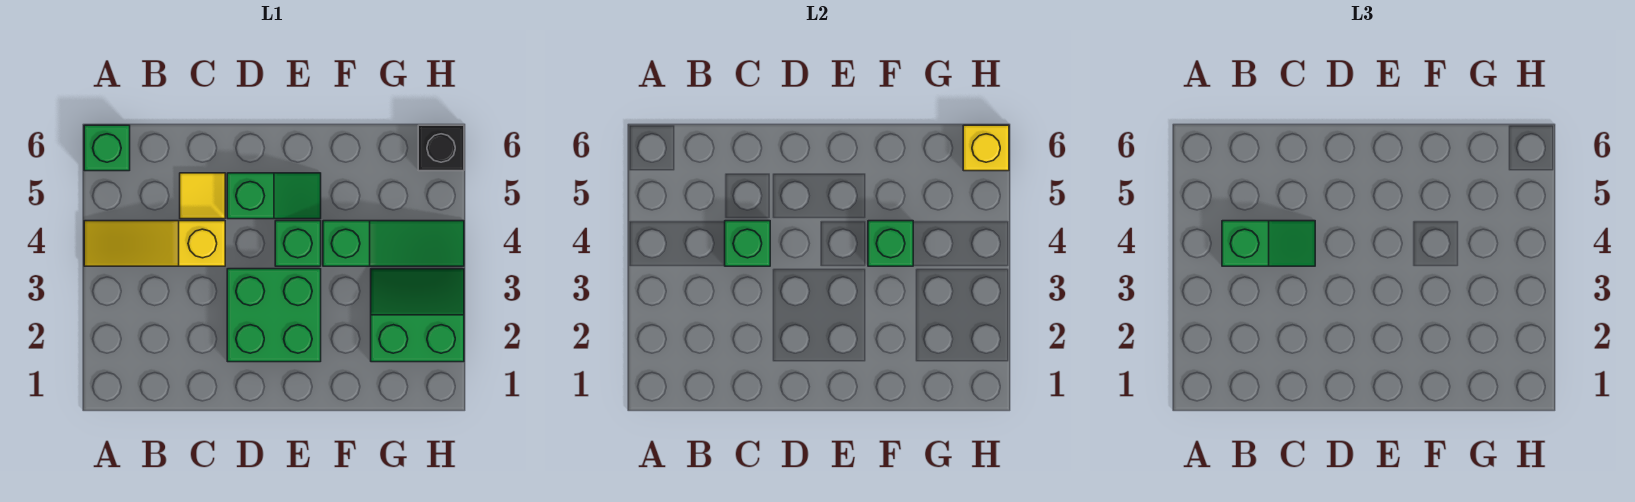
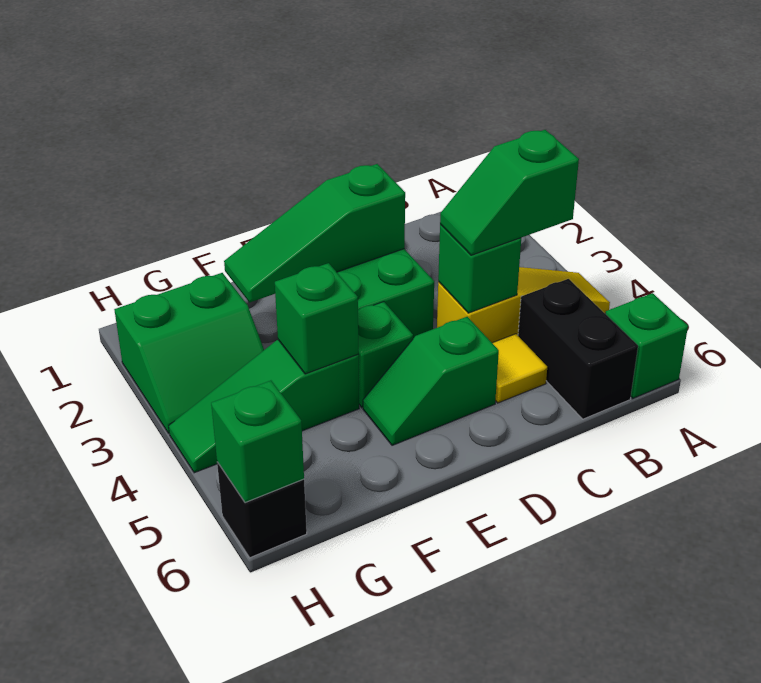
none -> black brick B5:B6 level 1
none -> green slope D2:F2 level 2 top D
yellow brick H6 level 2 -> green brick H6 level 2

